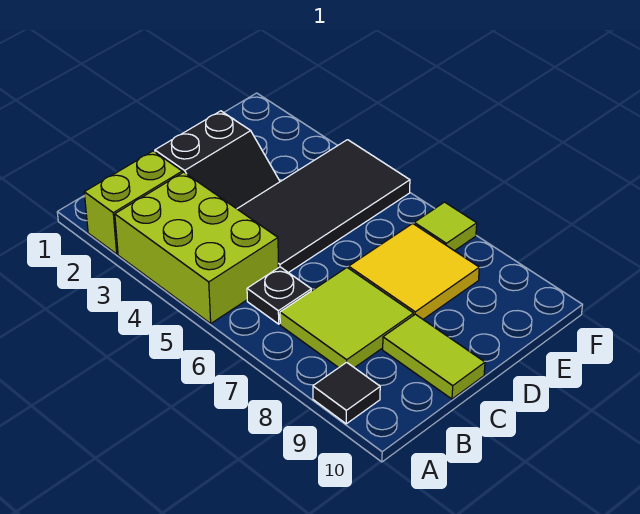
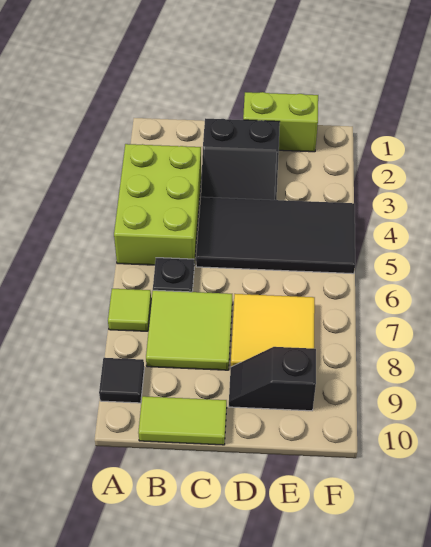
lime brick A2:B2 level 1 -> lime brick D1:E1 level 1
lime tile C9:C10 level 1 -> lime tile B10:C10 level 1
none -> black slope D9:E9 level 1 top E
lime tile F7 level 1 -> lime tile A7 level 1

